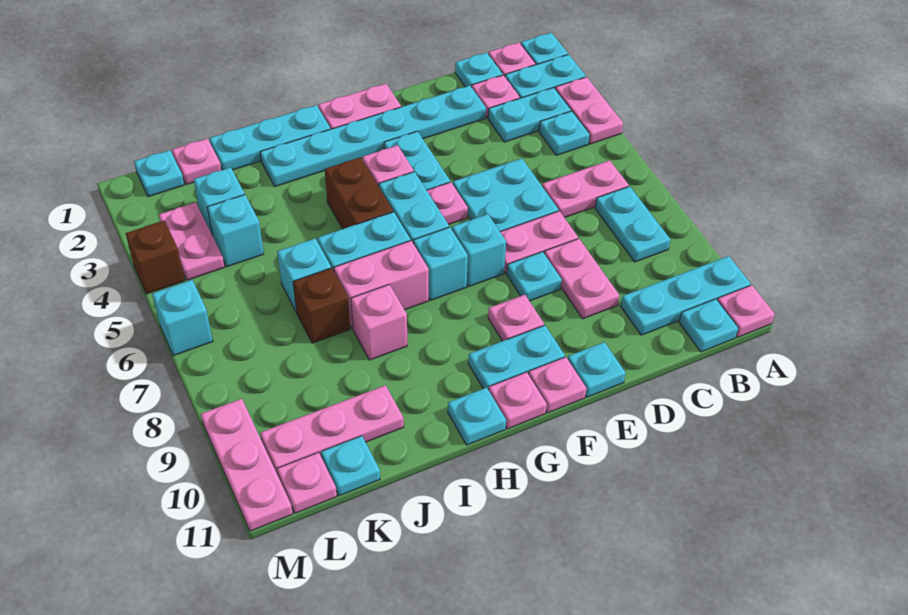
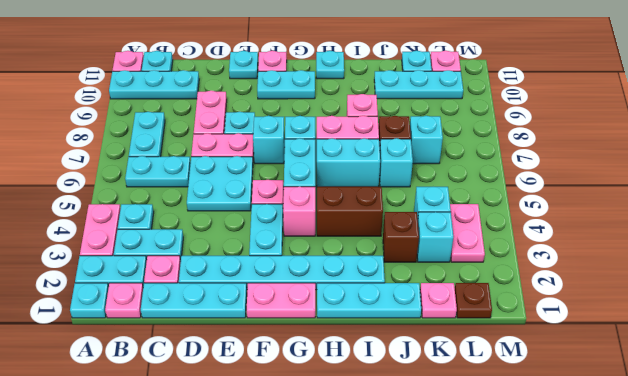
pink plate B6:C6 level 1 -> cyan plate B6:C6 level 1
cyan plate C1 level 1 -> cyan plate C1:E1 level 1
pink plate F9 level 1 -> none
pink plate G11 level 1 -> none
brown brick H4:H5 level 1 -> brown brick H4:I4 level 1
pink plate J10:L10 level 1 -> cyan plate J10:L10 level 1
cyan plate L1 level 1 -> brown plate L1 level 1
brown brick M4 level 1 -> brown brick J3 level 1
cyan brick M6 level 1 -> cyan brick K7 level 1
pink plate M9:M11 level 1 -> none

